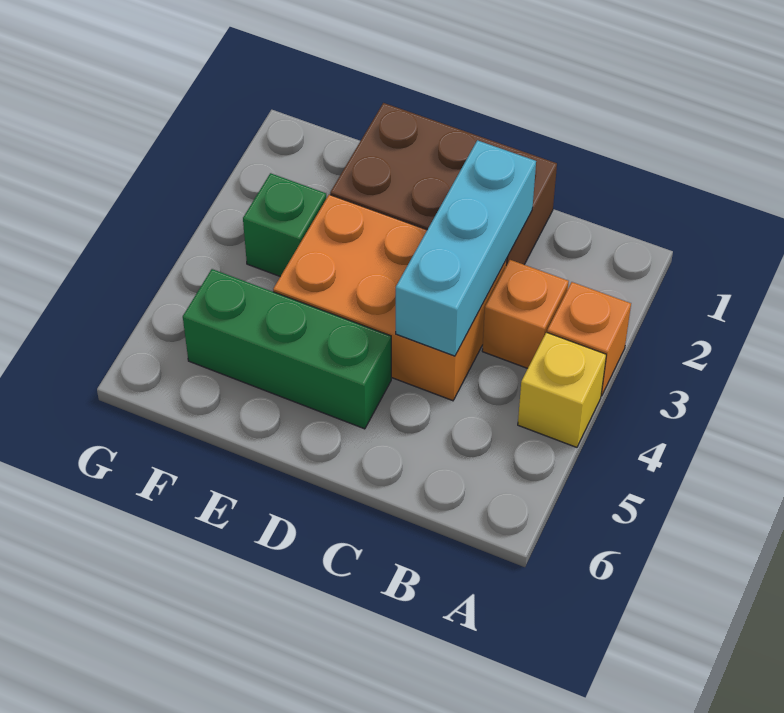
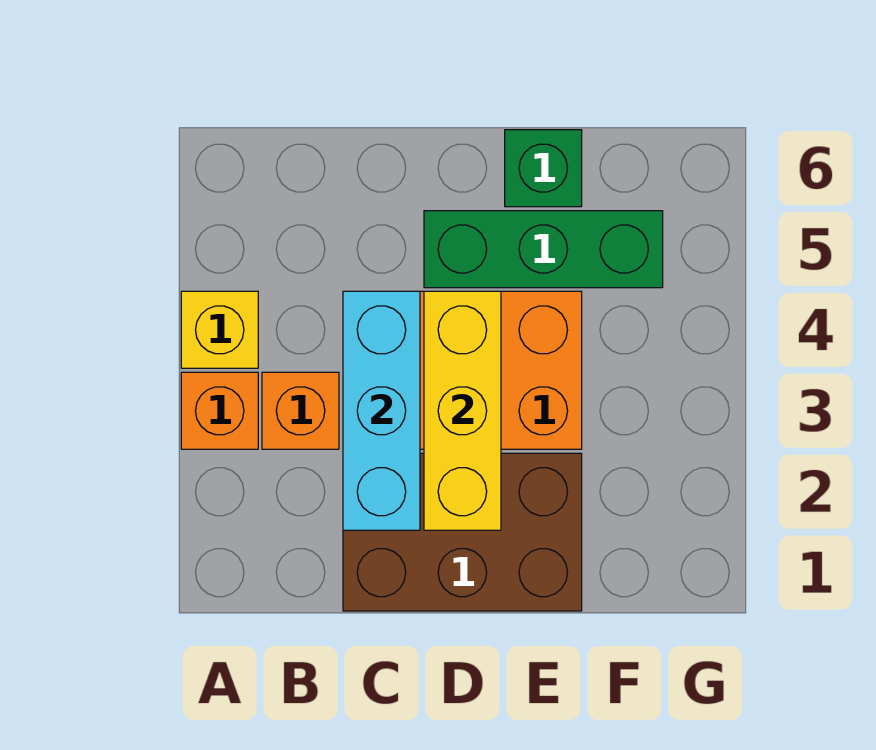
none -> yellow brick D2:D4 level 2
green brick F3 level 1 -> green brick E6 level 1

